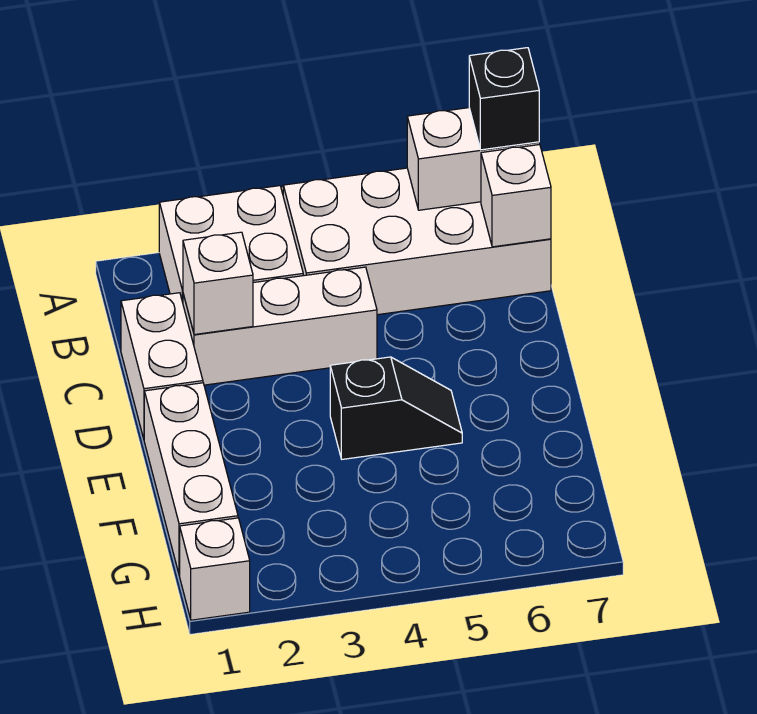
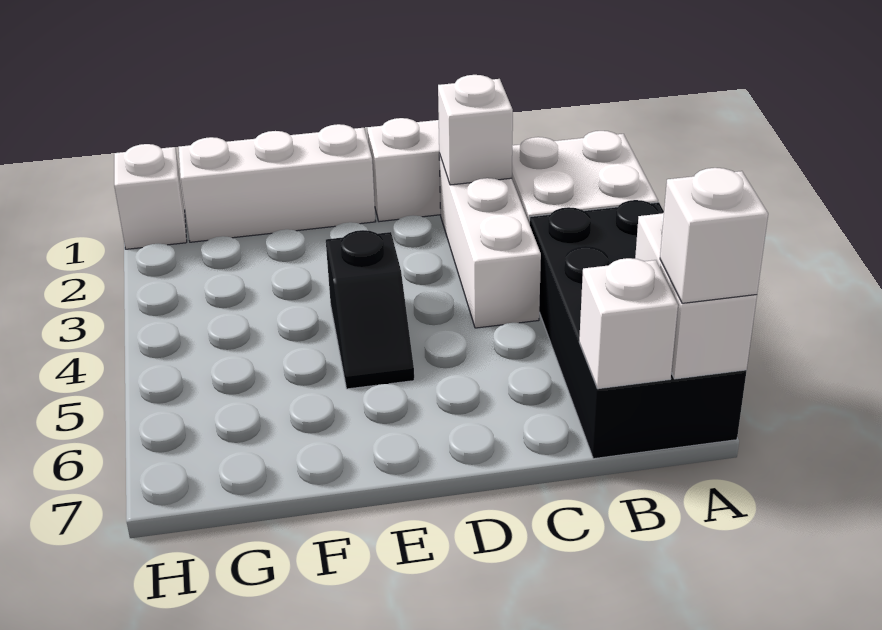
white brick A4:B7 level 1 -> black brick A4:B7 level 1
black brick A7 level 3 -> white brick A7 level 3

